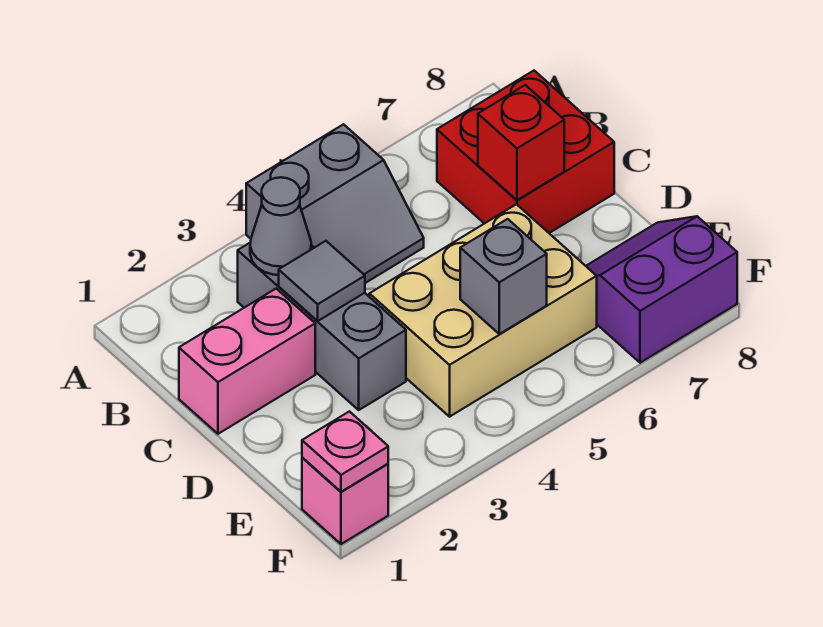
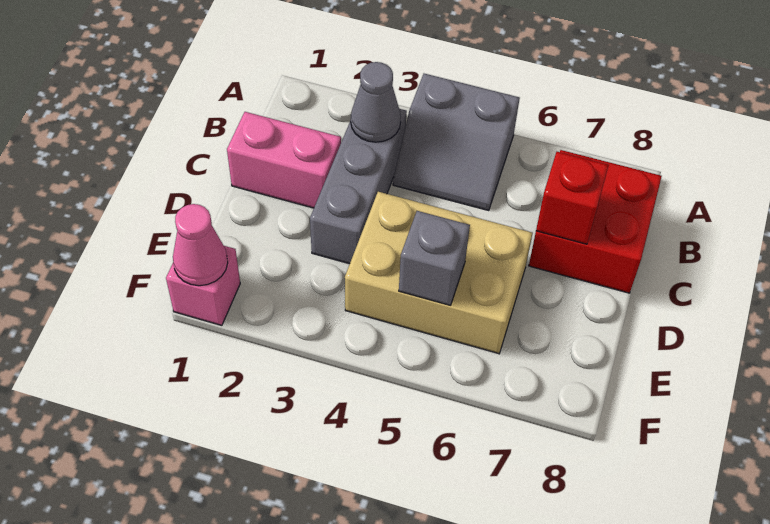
grey tile C3 level 2 -> none
purple slope E7:F8 level 1 top F -> none
pink plate F1 level 2 -> pink cone F1 level 2

